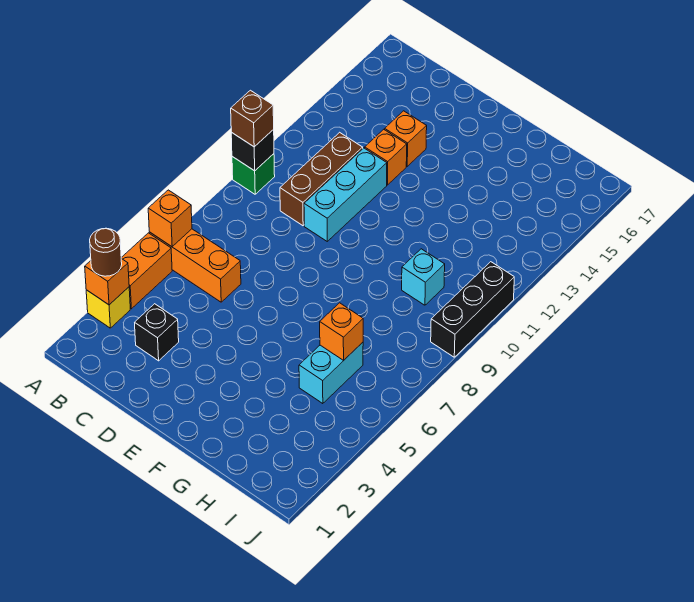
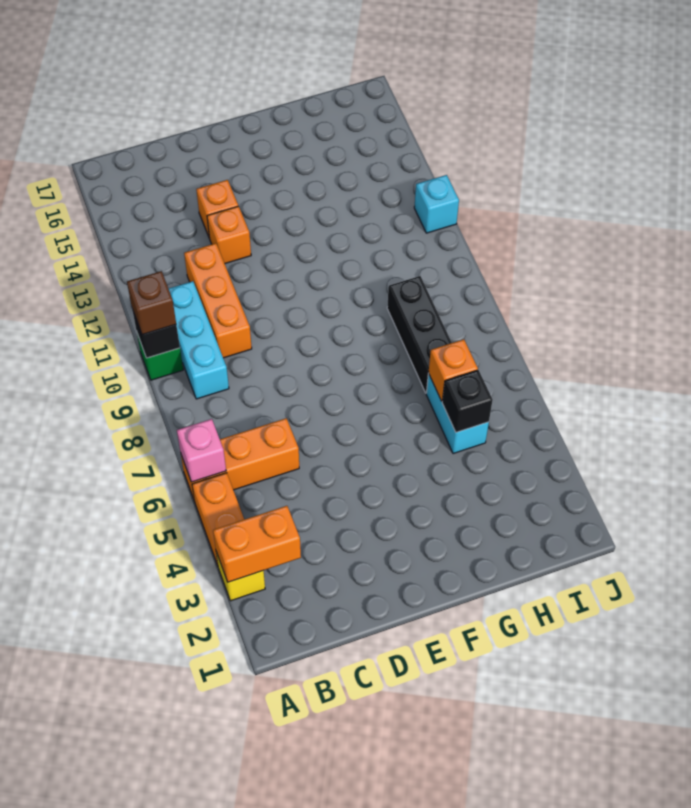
orange brick A3 level 2 -> orange brick A3:B3 level 2
brown round brick A3 level 3 -> none
orange brick A6 level 2 -> pink brick A6 level 2
black brick C3 level 1 -> black brick H5 level 2
brown brick C10:C12 level 1 -> orange brick C10:C12 level 1
cyan brick D10:D12 level 1 -> cyan brick B9:B11 level 1
cyan brick H10 level 1 -> cyan brick J12 level 1
black brick J9:J11 level 1 -> black brick H7:H9 level 1

